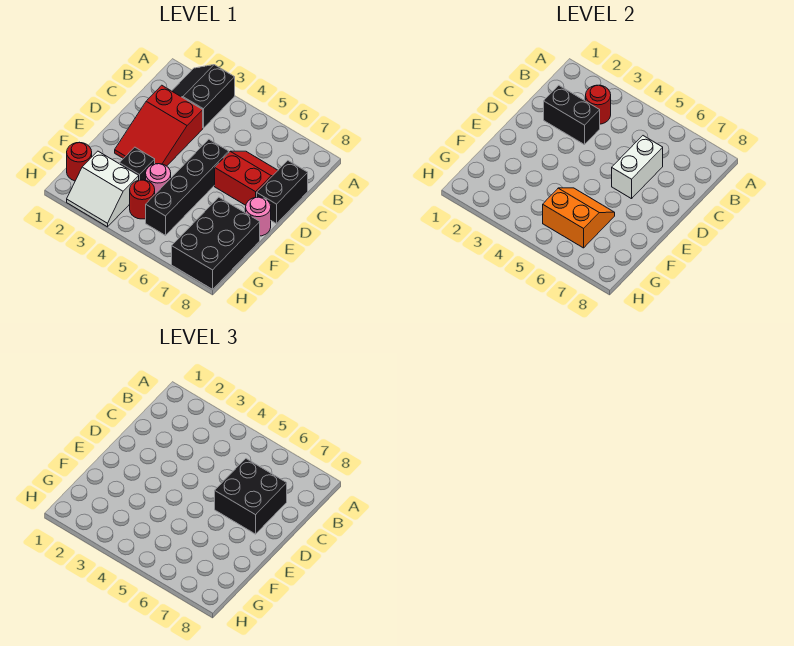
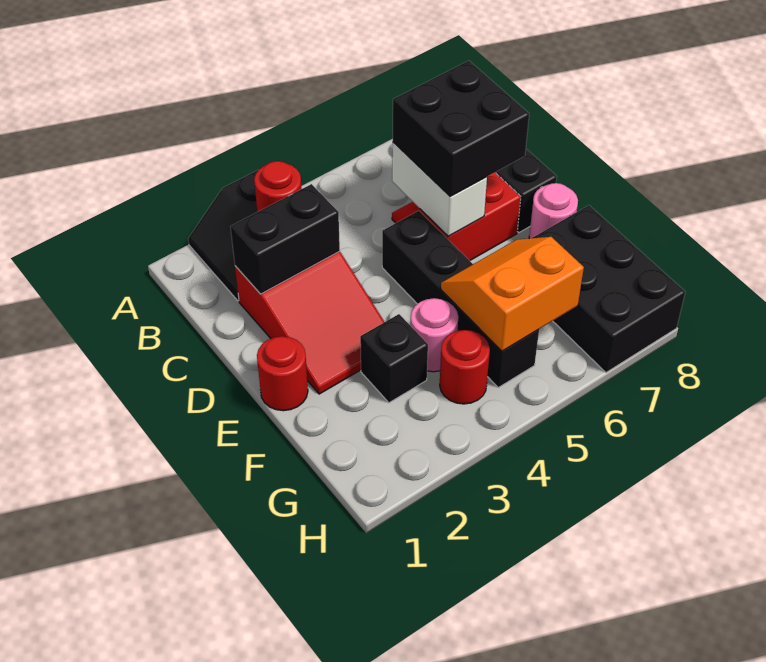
red round brick G1 level 1 -> red round brick E1 level 1
white slope G2:H3 level 1 top G -> none

